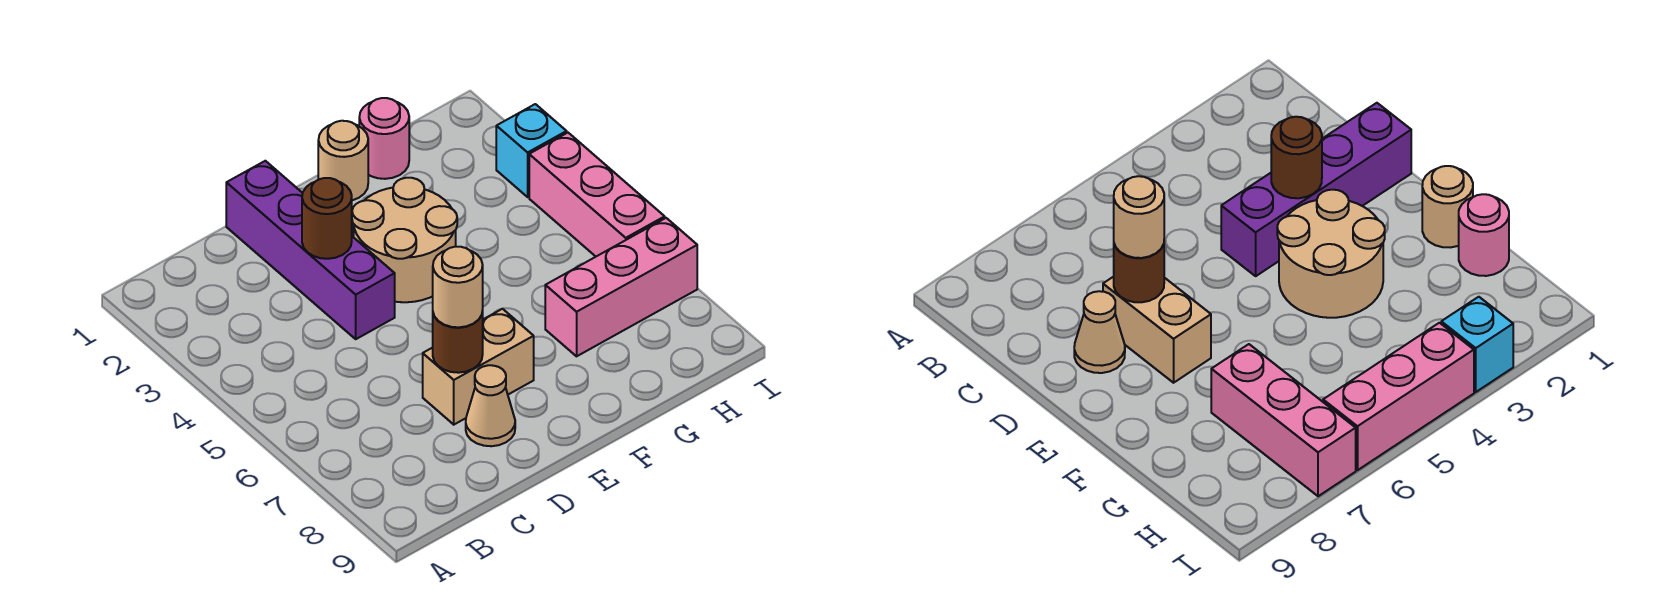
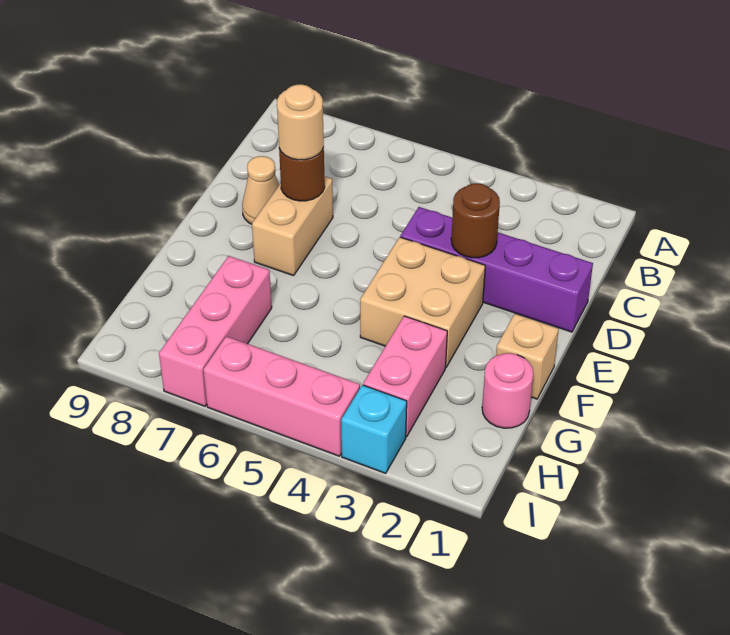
tan round brick E3:F4 level 1 -> tan brick E3:F4 level 1
tan round brick F1 level 1 -> tan brick F1 level 1
none -> pink brick G3:H3 level 1

